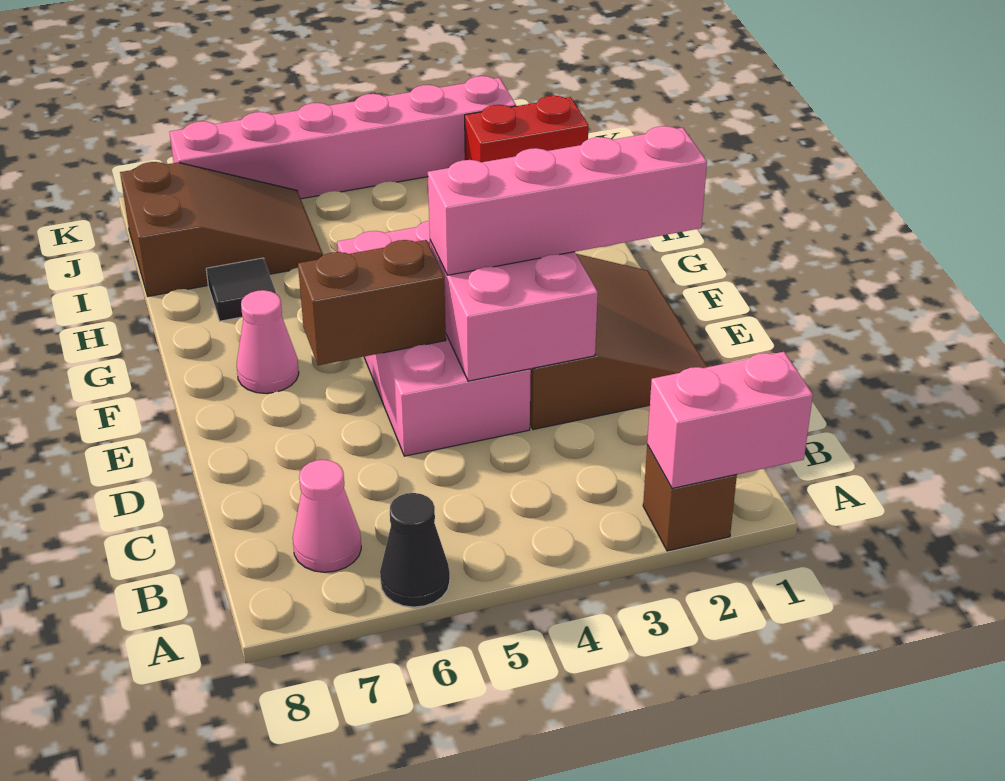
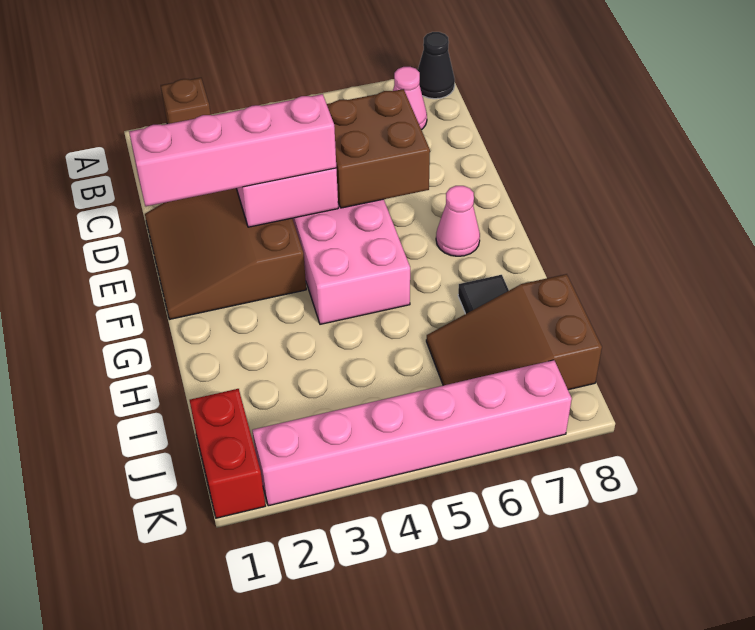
pink brick A1:A2 level 2 -> none
black cone A6 level 1 -> black cone A8 level 1
brown brick E5:E6 level 2 -> brown brick D5:E6 level 2
red brick J1:J2 level 1 -> red brick J1:K1 level 1

